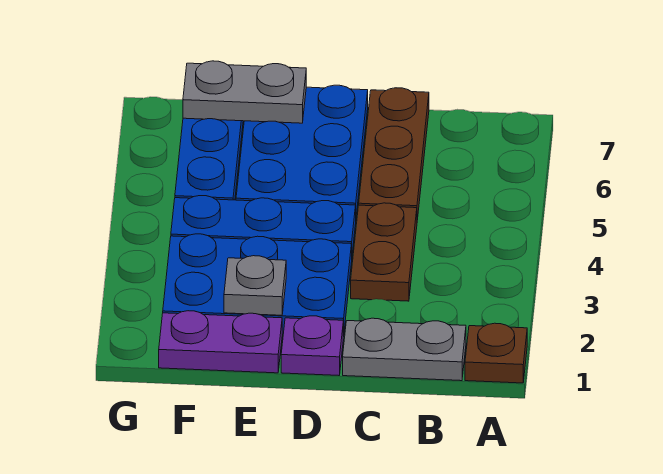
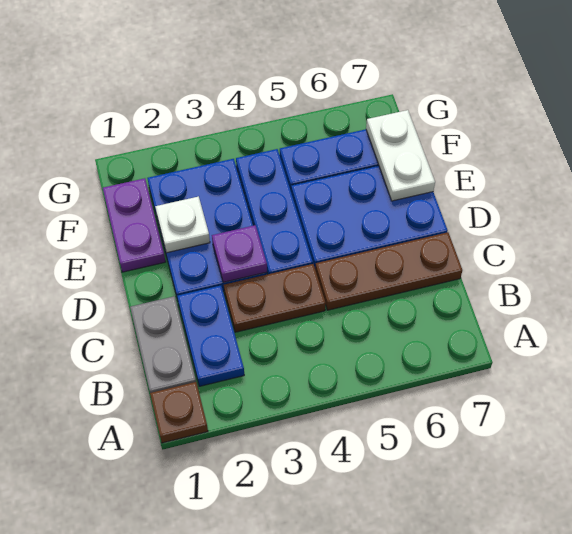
none -> blue plate B2:C2 level 1
purple plate D1 level 1 -> purple plate D3 level 2
grey plate E2 level 2 -> white plate E2 level 2
grey plate E7:F7 level 2 -> white plate E7:F7 level 2

